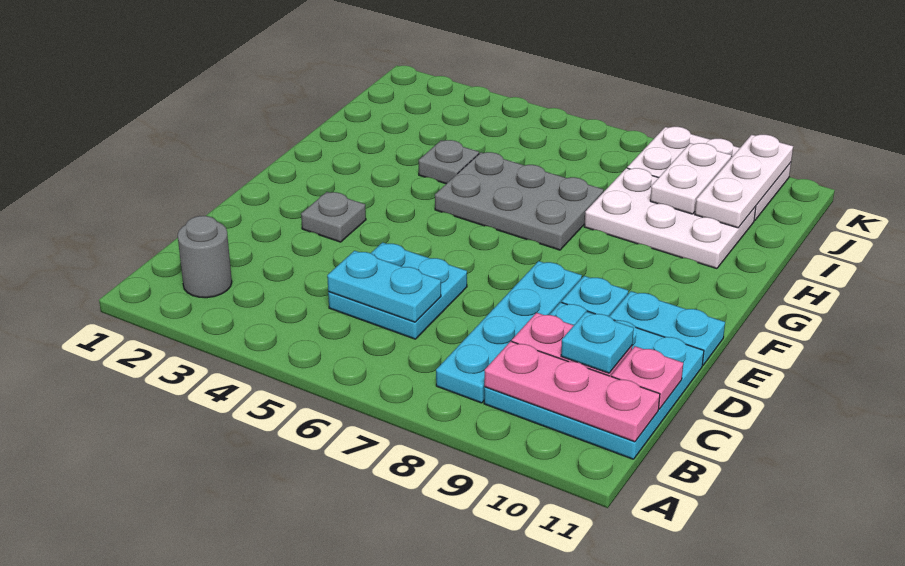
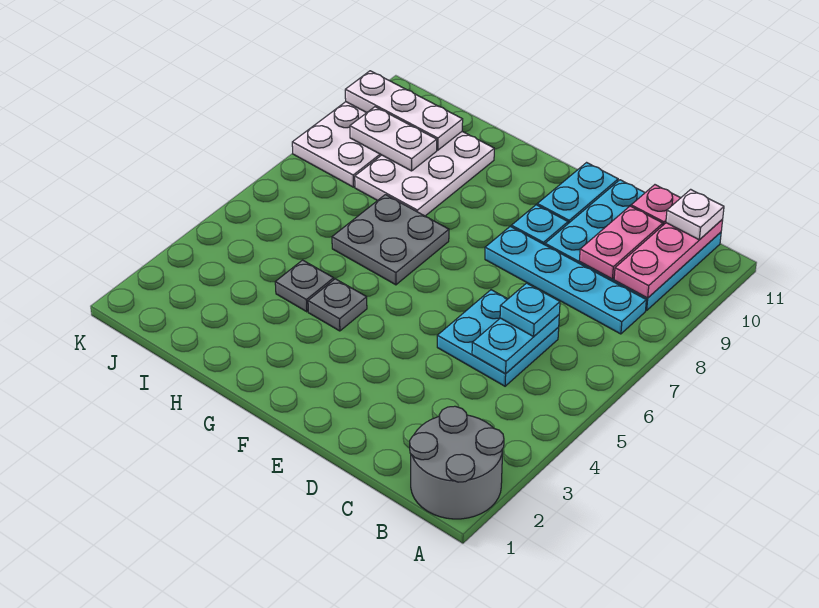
grey round brick B2 level 1 -> grey round brick A1:B2 level 1
none -> white plate B11 level 3
cyan plate C10 level 3 -> cyan plate C6 level 3
grey plate E3 level 1 -> grey plate G4 level 1
grey plate G5:H7 level 1 -> grey plate G6:H7 level 1

